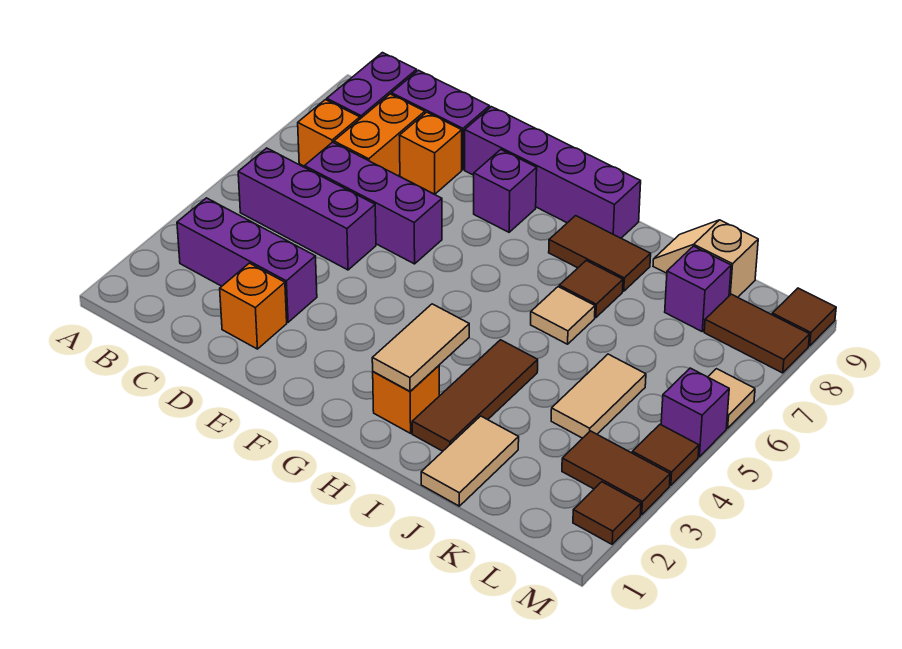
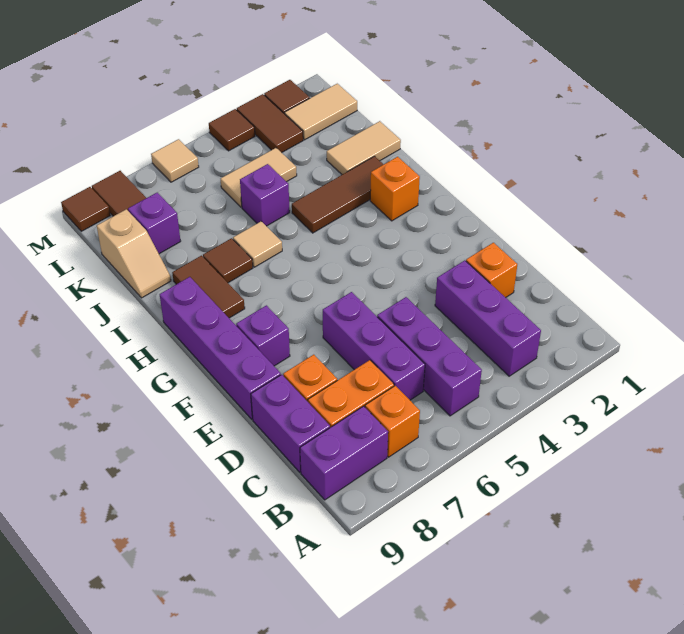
tan tile H2:H3 level 2 -> tan tile L1:L2 level 1
purple brick M5 level 1 -> purple brick J5 level 1

